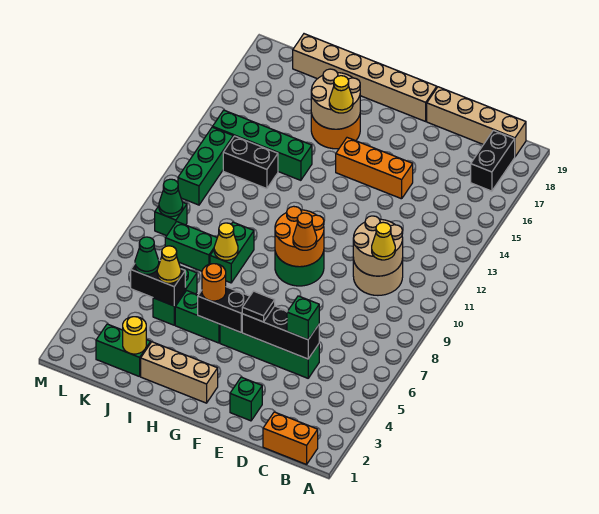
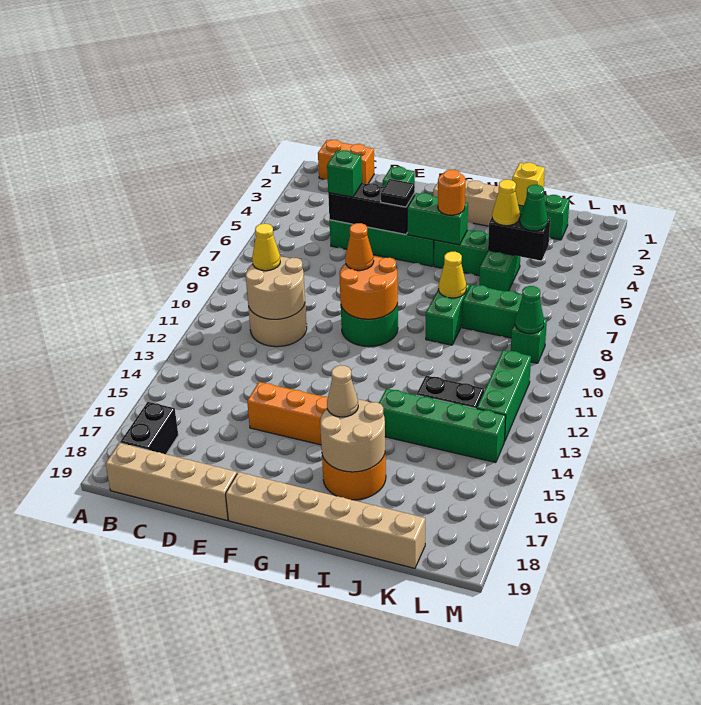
black brick G5:H5 level 2 -> green brick G5:H5 level 2
yellow cone H16 level 3 -> tan cone H16 level 3
yellow round brick J2 level 2 -> yellow brick J2 level 2

